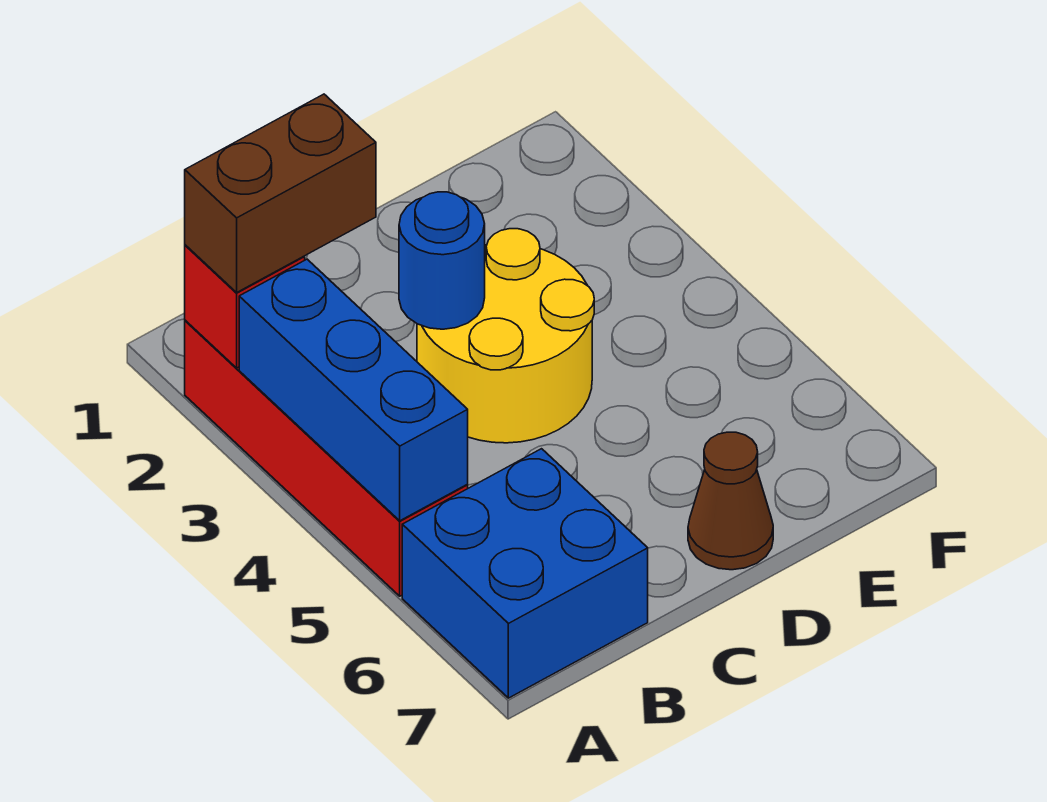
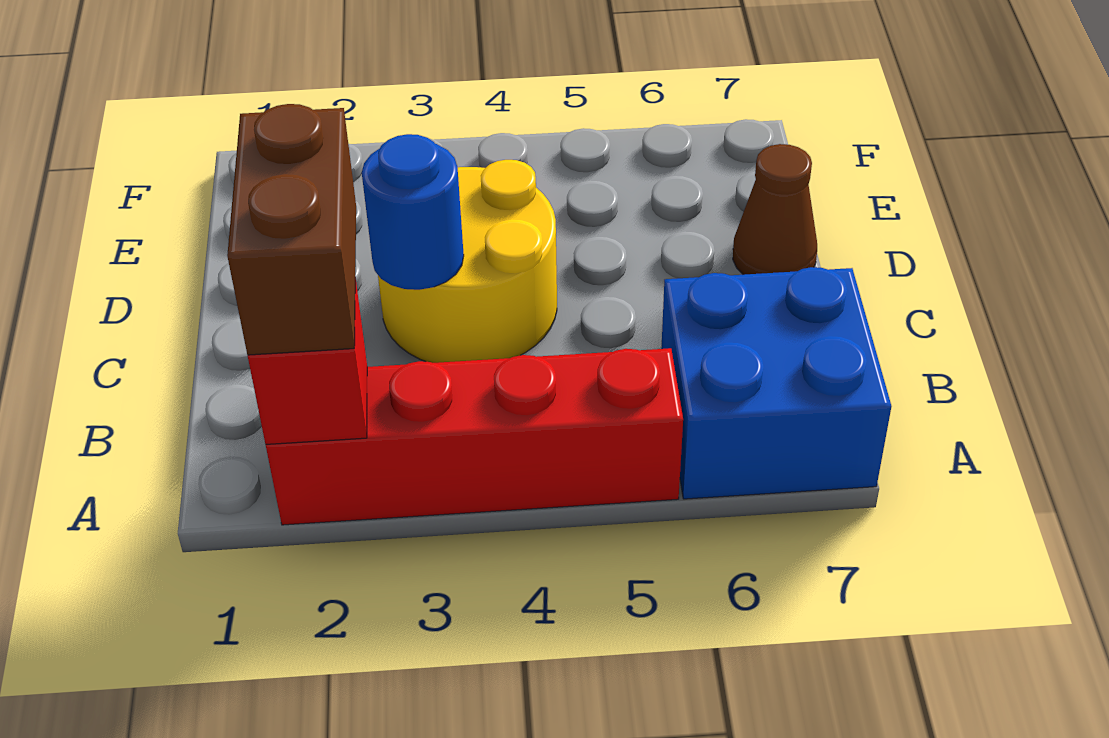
blue brick A3:A5 level 2 -> none

